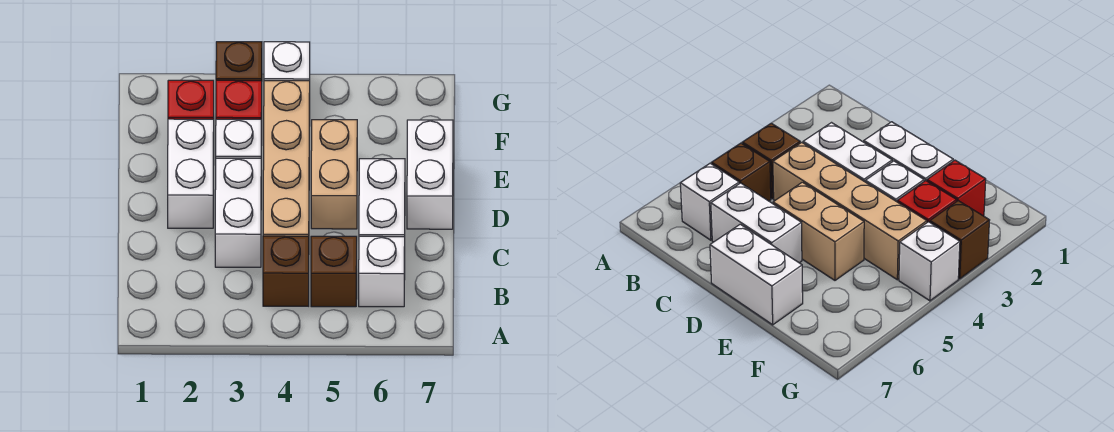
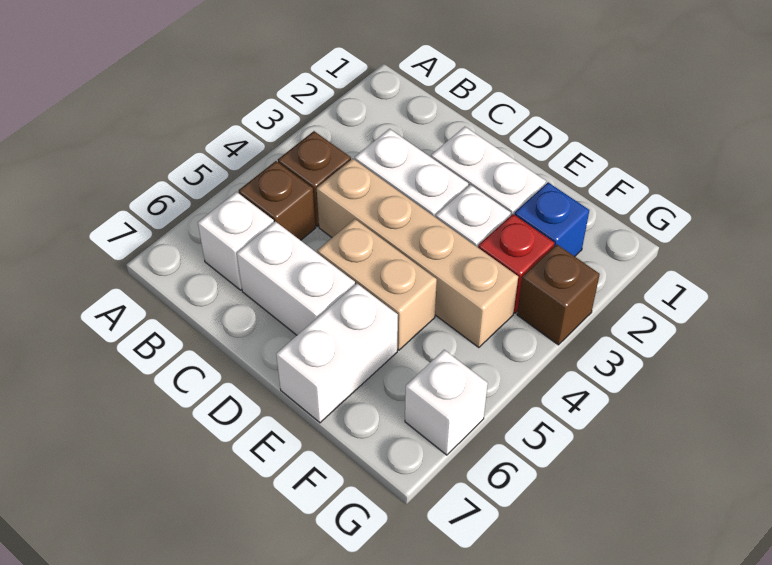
white brick D7:E7 level 1 -> white brick E6:E7 level 1
red brick F2 level 1 -> blue brick F2 level 1
white brick G4 level 1 -> white brick G6 level 1

